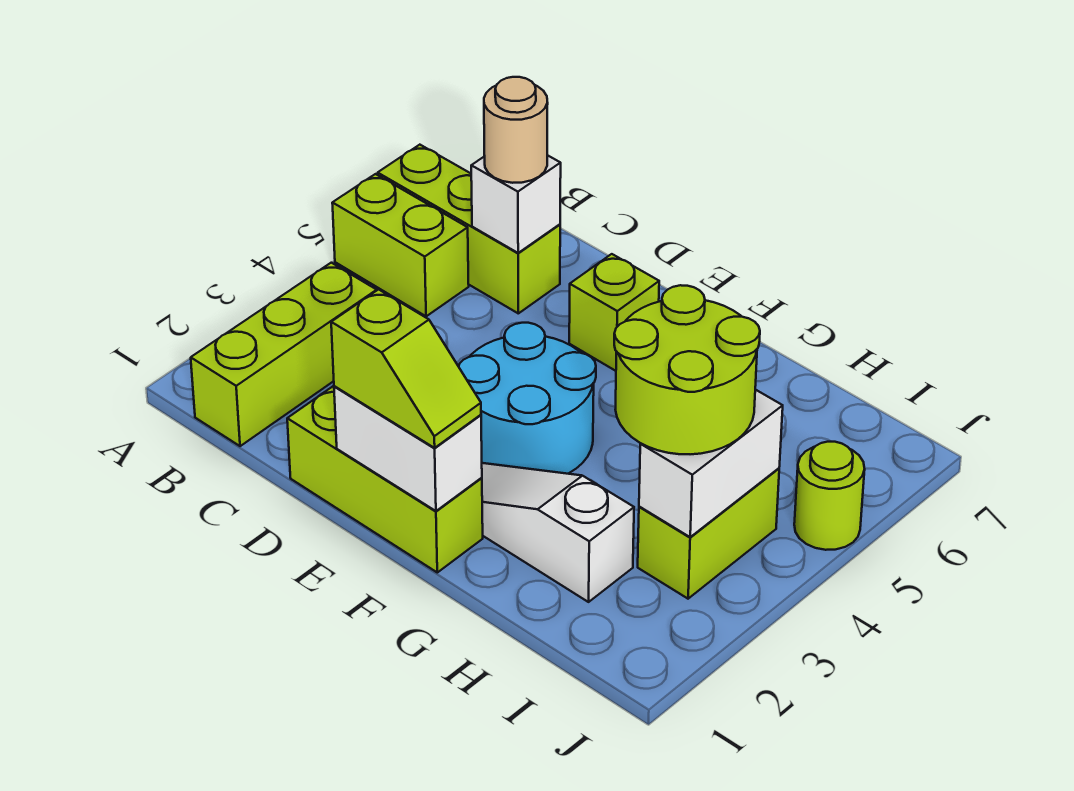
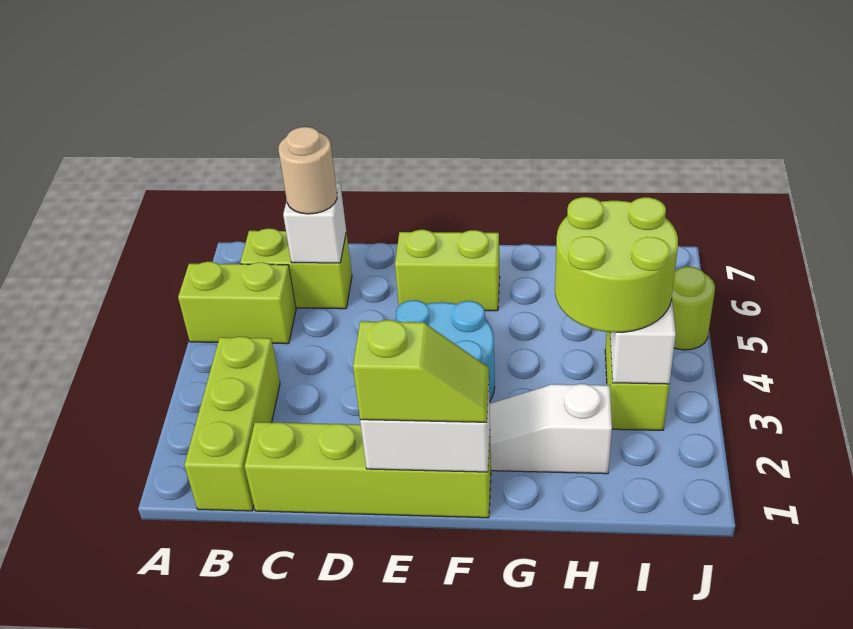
lime brick A6:C6 level 1 -> lime brick B6:C6 level 1
lime brick D1:F1 level 1 -> lime brick C1:F1 level 1
lime brick E6 level 1 -> lime brick E6:F6 level 1

